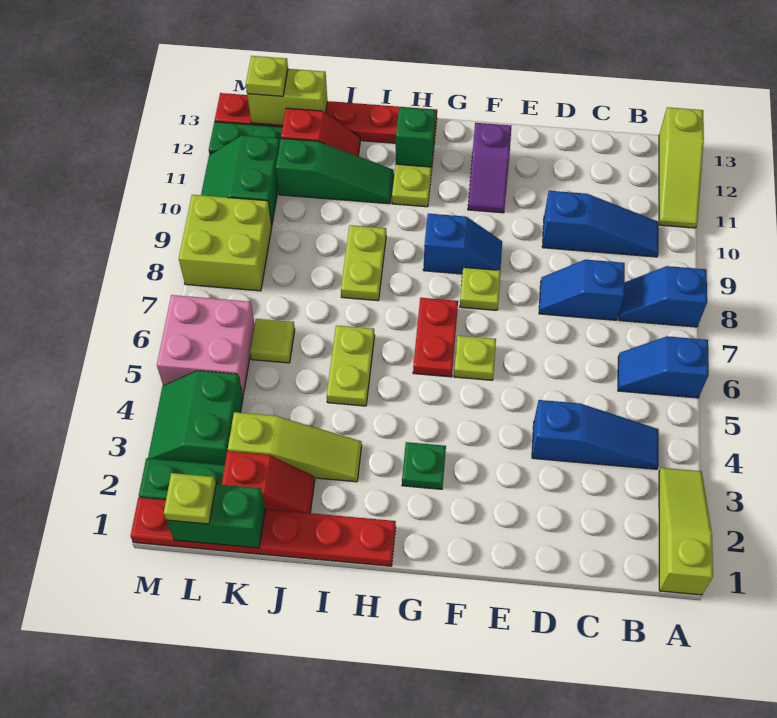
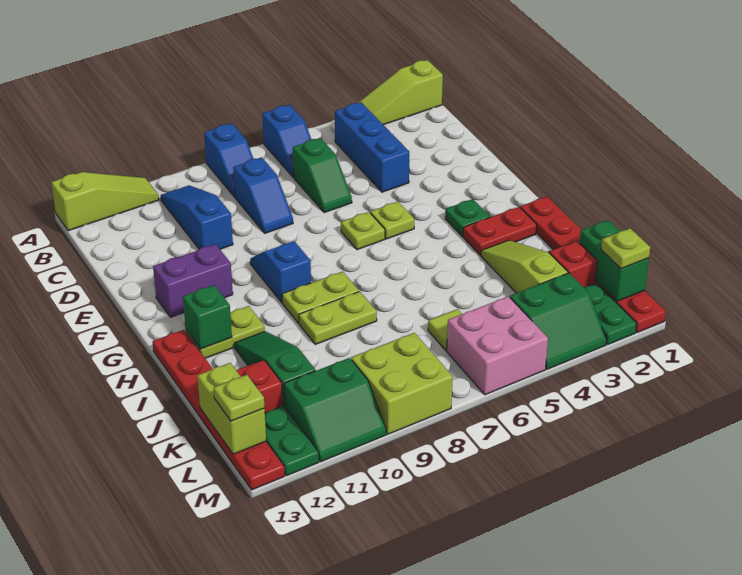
blue slope B4:D4 level 1 top D -> blue brick B4:D4 level 1
none -> green slope C6:D6 level 1 top C
lime plate F8 level 1 -> lime plate F5 level 1
purple slope F11:F12 level 1 top 12 -> purple brick F11:F12 level 1
red plate G6:G7 level 1 -> red plate H2:H3 level 1
lime plate I5:I6 level 1 -> lime plate H8:H9 level 1

